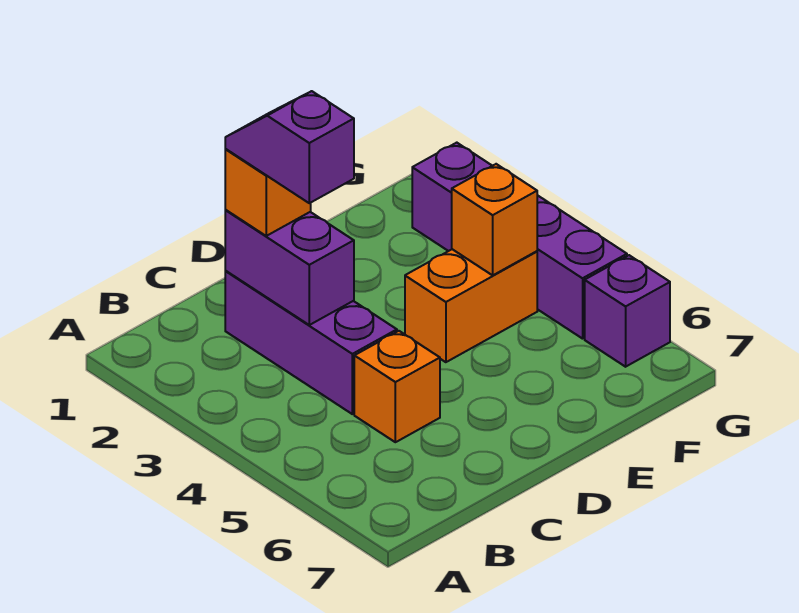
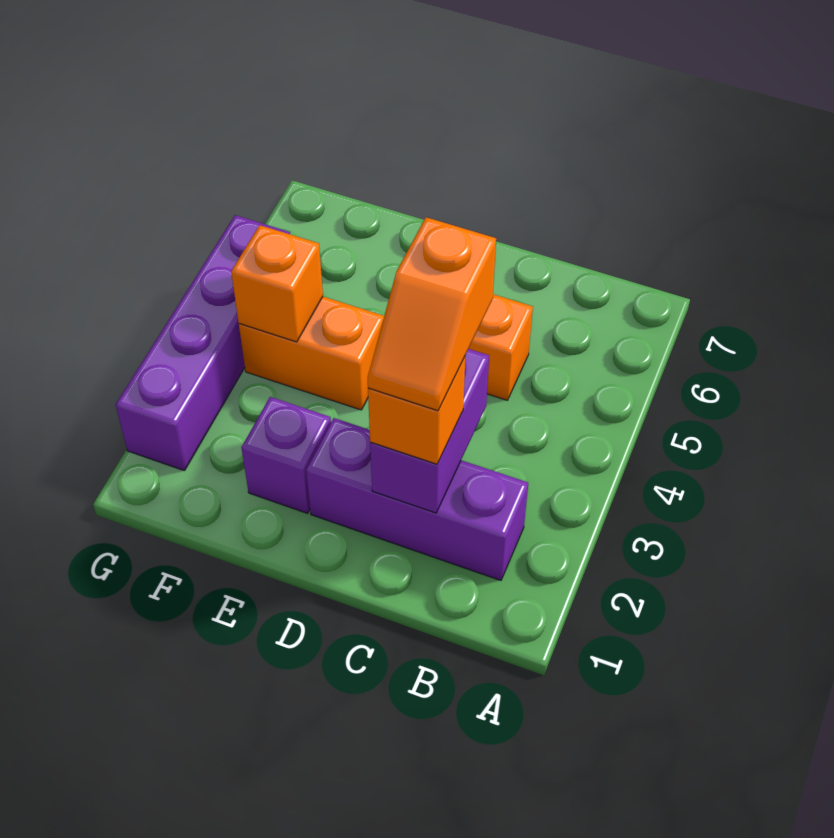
purple brick C2:C4 level 1 -> purple brick B2:D2 level 1
purple slope C2:C3 level 4 top 3 -> orange slope C2:C3 level 4 top 3
purple brick G6 level 1 -> purple brick E2 level 1

